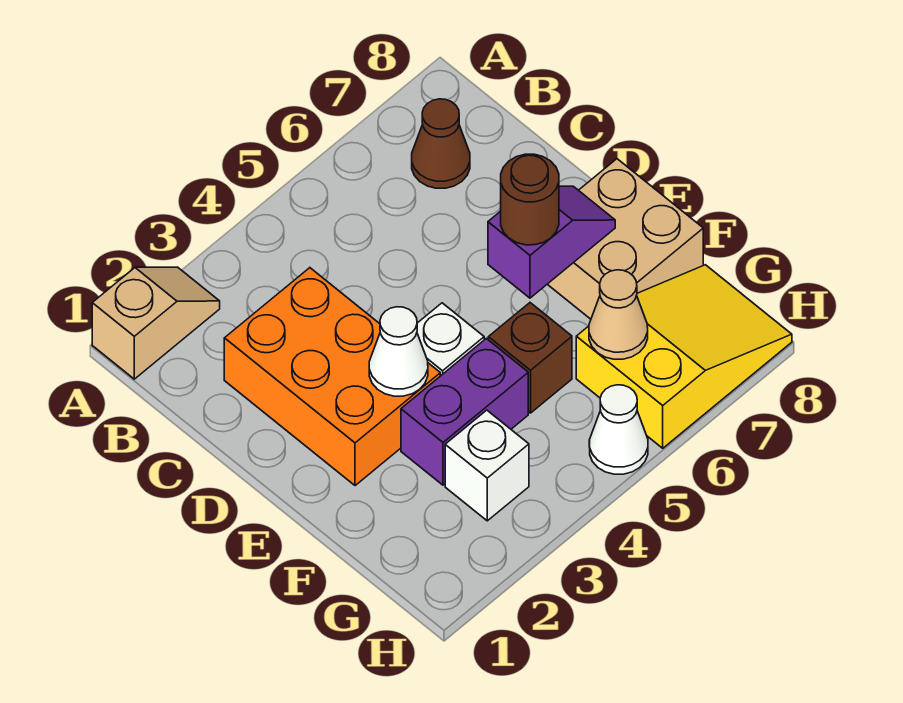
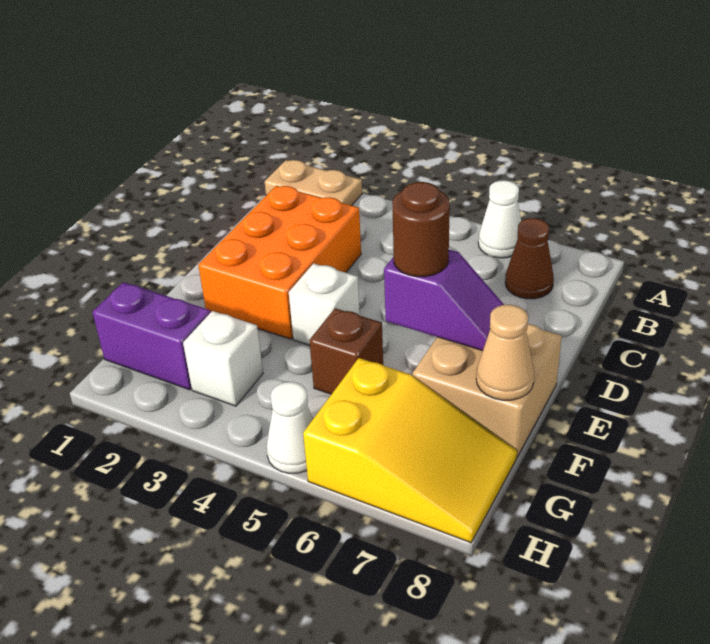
tan slope A1:A2 level 1 top 1 -> tan plate A1:A2 level 1
white cone E3 level 2 -> white cone A6 level 1
purple brick F3:F4 level 1 -> purple brick G1:G2 level 1
tan cone G6 level 2 -> tan cone F8 level 2

